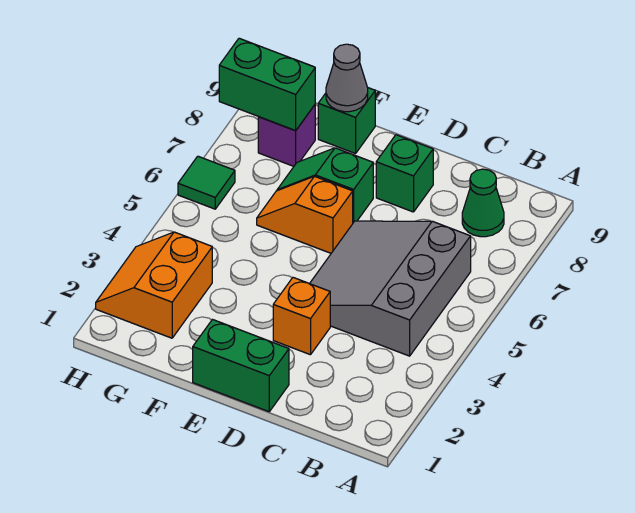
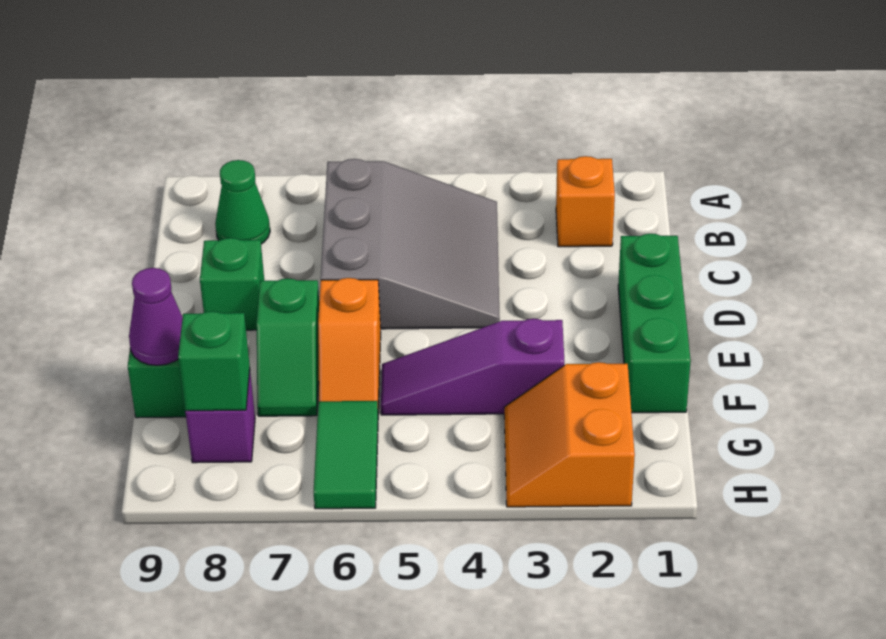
grey slope B4:D6 level 1 top B -> grey slope B4:D6 level 1 top 6
green brick D1:E1 level 1 -> green brick D1:F1 level 1
orange brick D3 level 1 -> orange brick B2 level 1
none -> purple slope F3:F5 level 1 top 3
grey cone F9 level 2 -> purple cone F9 level 2
orange slope G2:H3 level 1 top G -> orange slope G2:H3 level 1 top 2
green brick G8:H8 level 2 -> green brick G8 level 2
green tile H6 level 1 -> green tile G6:H6 level 1

